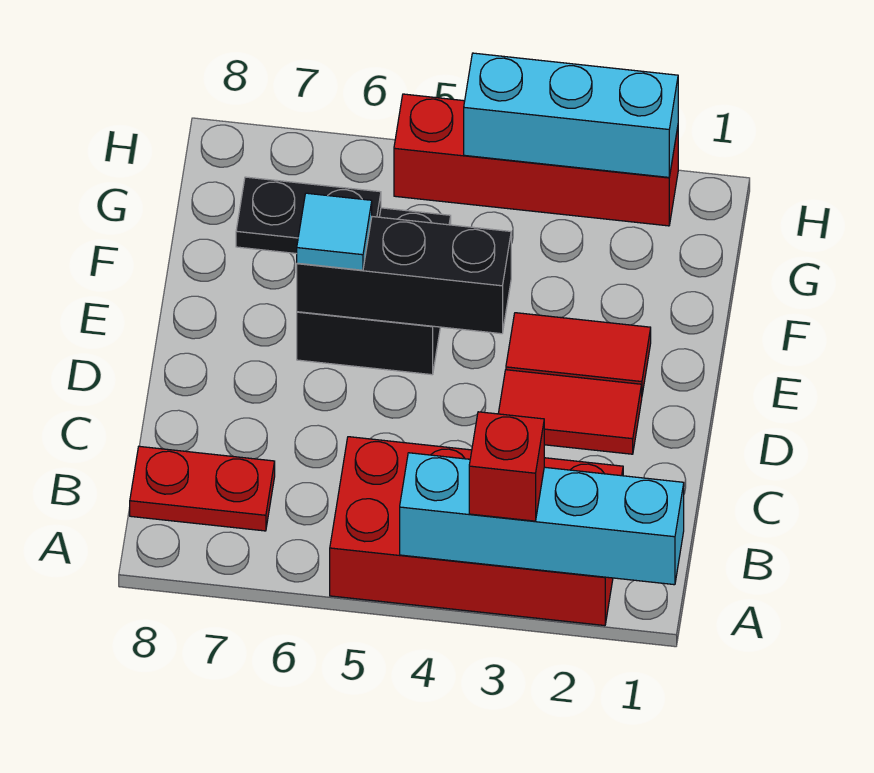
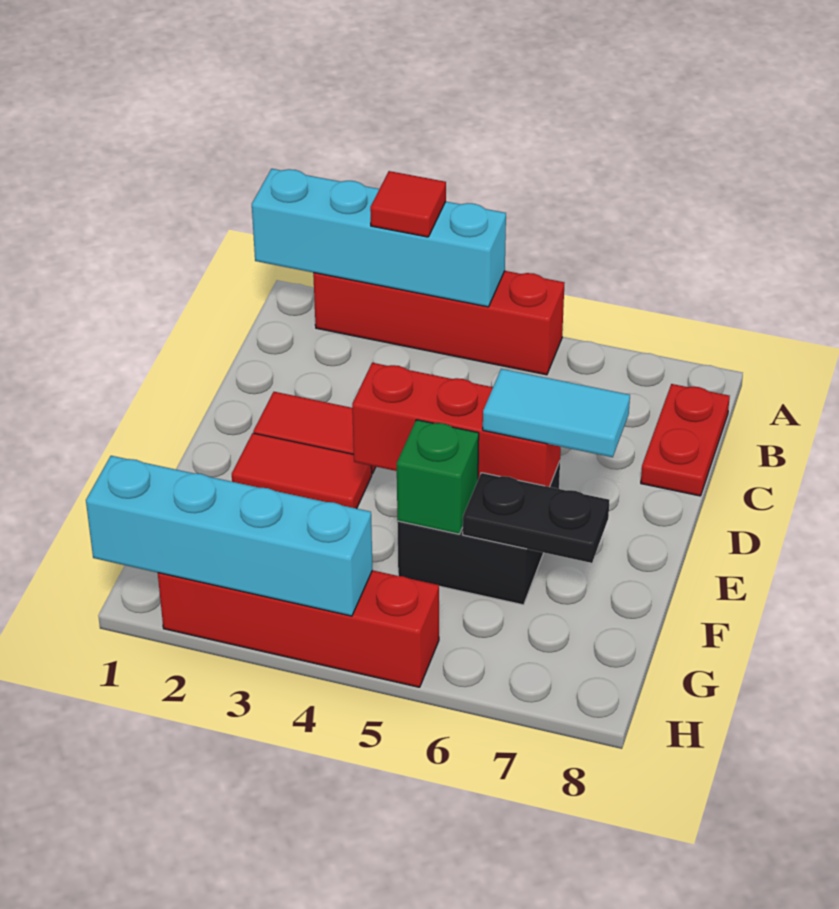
red brick A2:B5 level 1 -> red brick A2:A5 level 1
red brick A3 level 3 -> red tile A3 level 3
red plate B7:B8 level 1 -> red plate B8:C8 level 1
black brick E4:E6 level 2 -> red brick E4:E6 level 2
cyan tile E6 level 3 -> cyan tile E6:E7 level 3
none -> green brick F5 level 2
cyan brick H2:H4 level 2 -> cyan brick H1:H4 level 2

